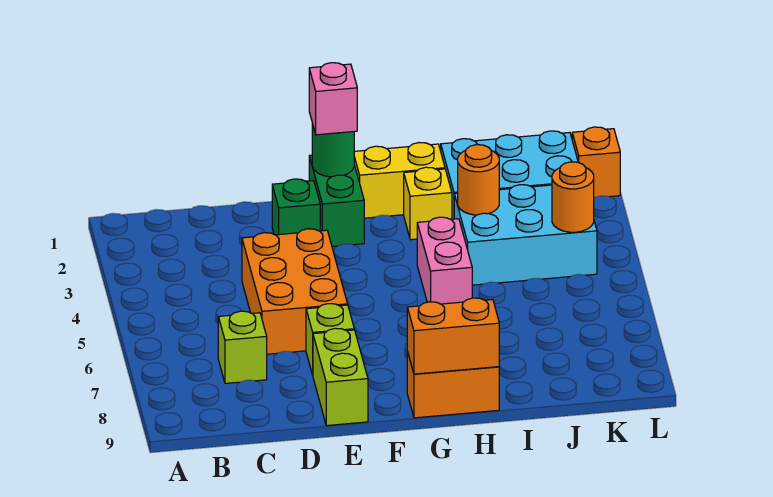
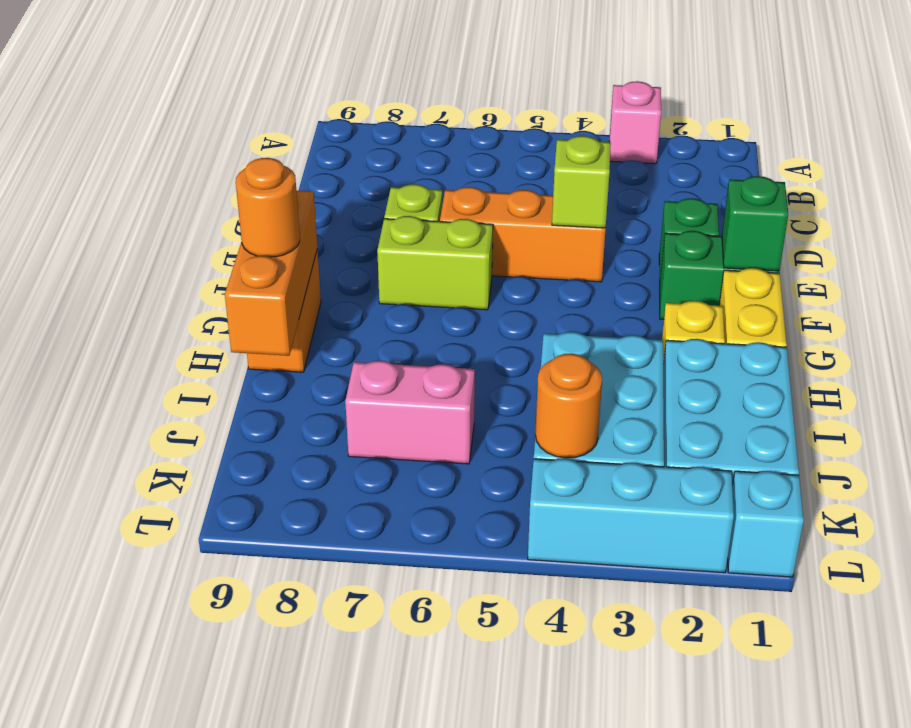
lime brick C7 level 1 -> lime brick E4 level 2
orange brick D4:E6 level 1 -> orange brick E4:E6 level 1
lime brick E8:E9 level 1 -> lime brick F6:F7 level 1
green round brick F1 level 2 -> green brick F1 level 2
pink brick F1 level 3 -> pink brick A3 level 1
orange brick G9:H9 level 2 -> orange brick G9:I9 level 2
pink brick H4:H5 level 1 -> pink brick J6:J7 level 1
orange round brick I3 level 2 -> orange round brick H9 level 3
orange brick L1 level 1 -> cyan brick L1 level 1
none -> cyan brick L2:L4 level 1

